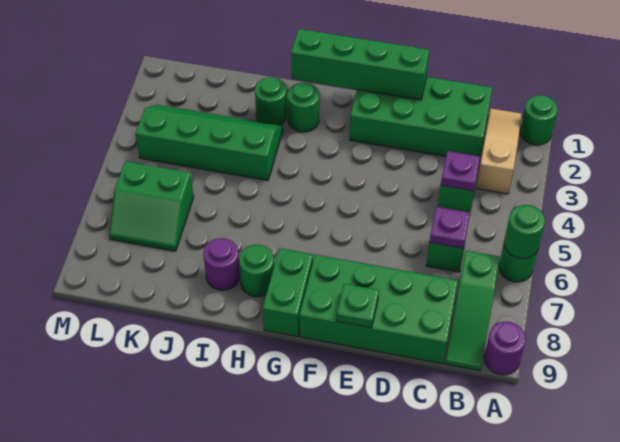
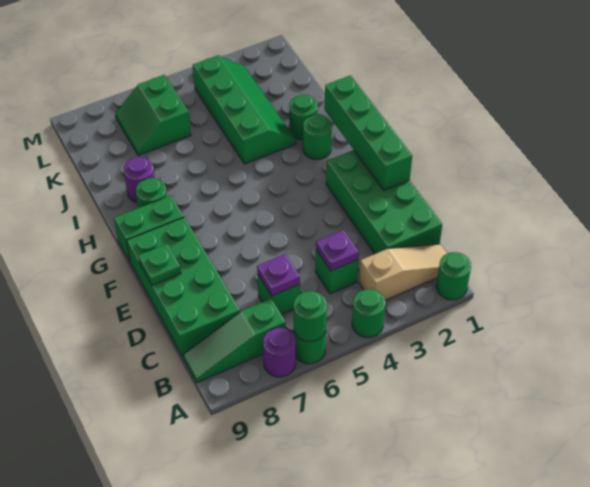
none -> green round brick A4 level 1
purple round brick A9 level 1 -> purple round brick A7 level 1

